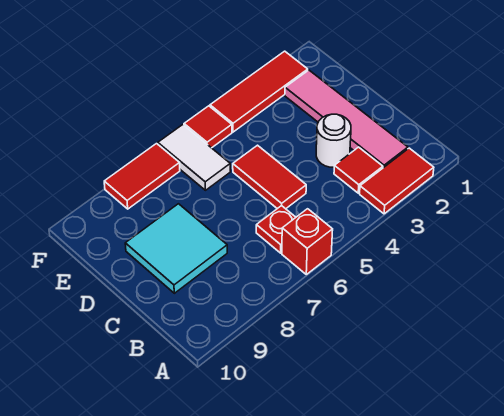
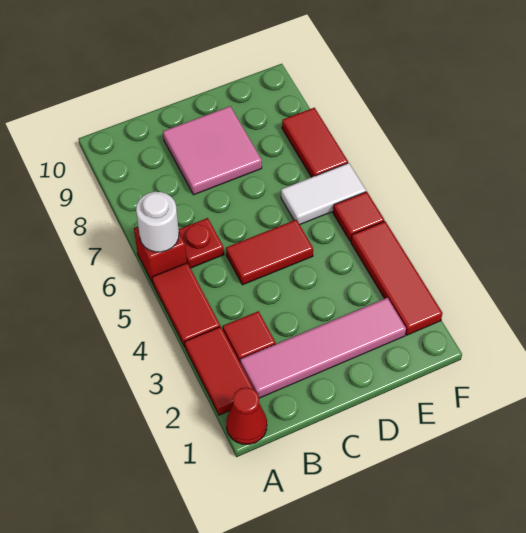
none -> red cone A1 level 1
none -> red tile A4:A5 level 1
white round brick C3 level 1 -> white round brick A6 level 2
cyan tile C8:D9 level 1 -> pink tile C8:D9 level 1

